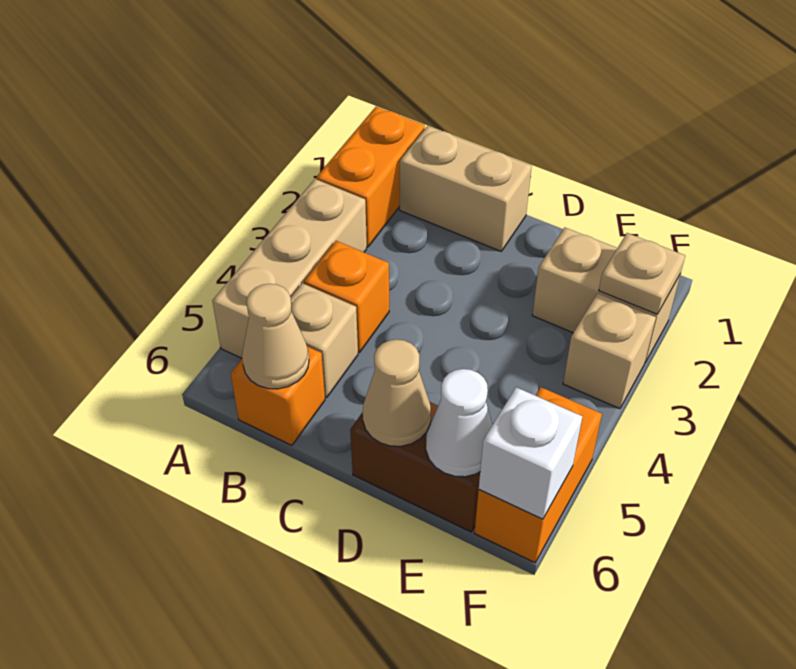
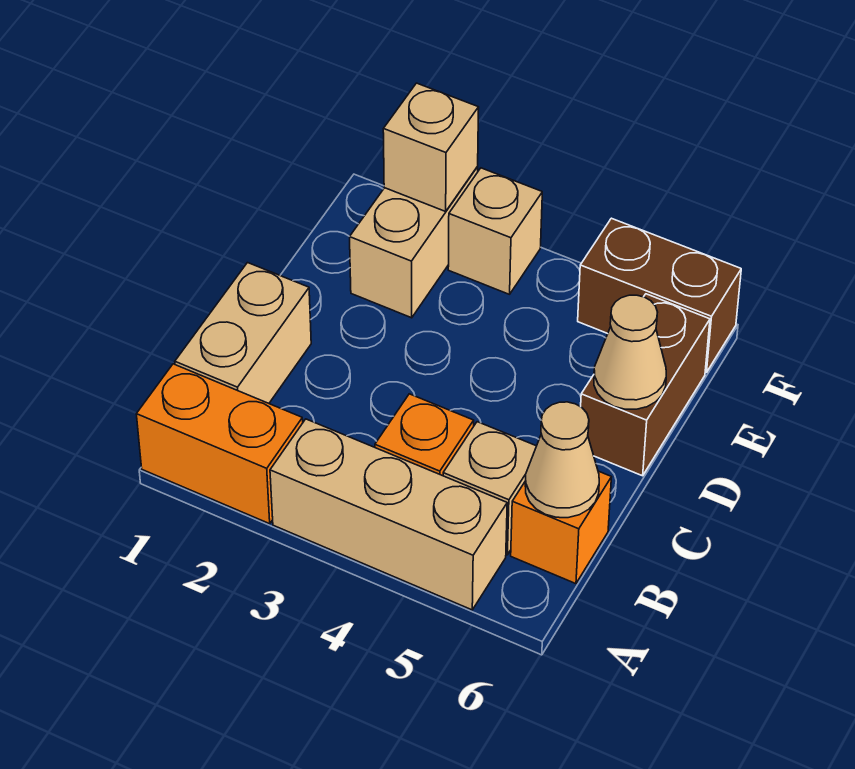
white cone E6 level 2 -> none
tan plate F2 level 2 -> tan brick F2 level 2
orange brick F5:F6 level 1 -> brown brick F5:F6 level 1
white brick F6 level 2 -> none

